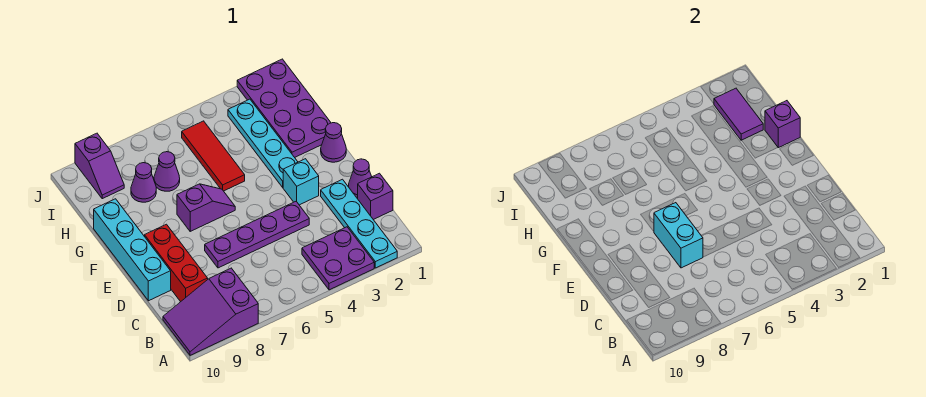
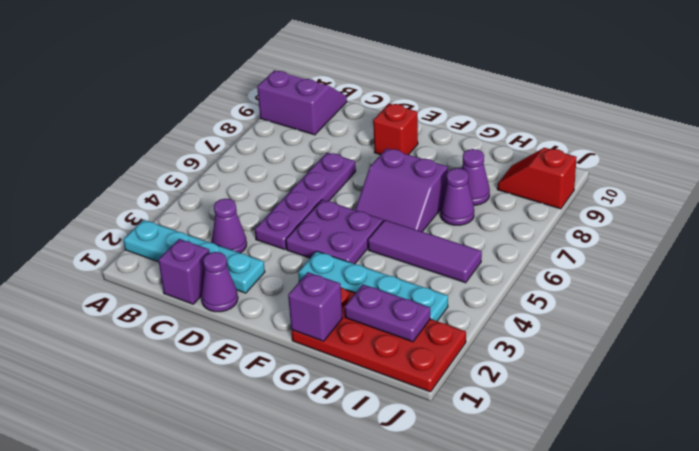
purple plate A3:B4 level 1 -> purple plate E4:F5 level 1
purple slope A8:B10 level 1 top 8 -> purple slope A9:B10 level 1 top 9
red brick C9:E9 level 1 -> red brick E9 level 1
cyan brick D7:E7 level 2 -> none
cyan brick D10:G10 level 1 -> none
cyan brick E3 level 1 -> none
purple cone F1 level 1 -> purple cone C3 level 1
purple slope F6:F7 level 1 top 7 -> purple slope F6:G7 level 1 top 7
purple plate G1:J2 level 1 -> red plate G1:J2 level 1
red tile G5:I5 level 1 -> purple tile G5:I5 level 1
purple tile H2:I2 level 2 -> purple plate H2:I2 level 2
purple slope I9:J9 level 1 top J -> red slope I9:J9 level 1 top J

